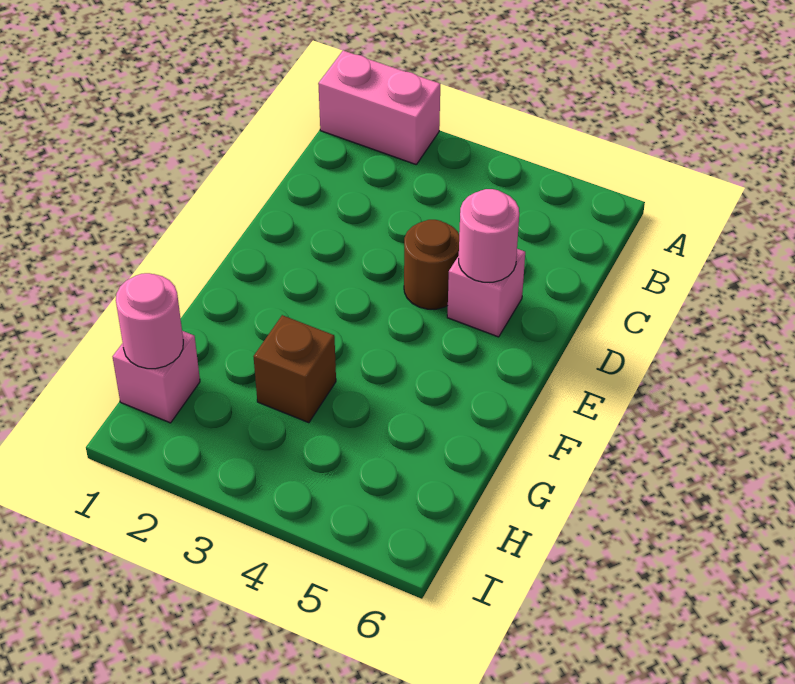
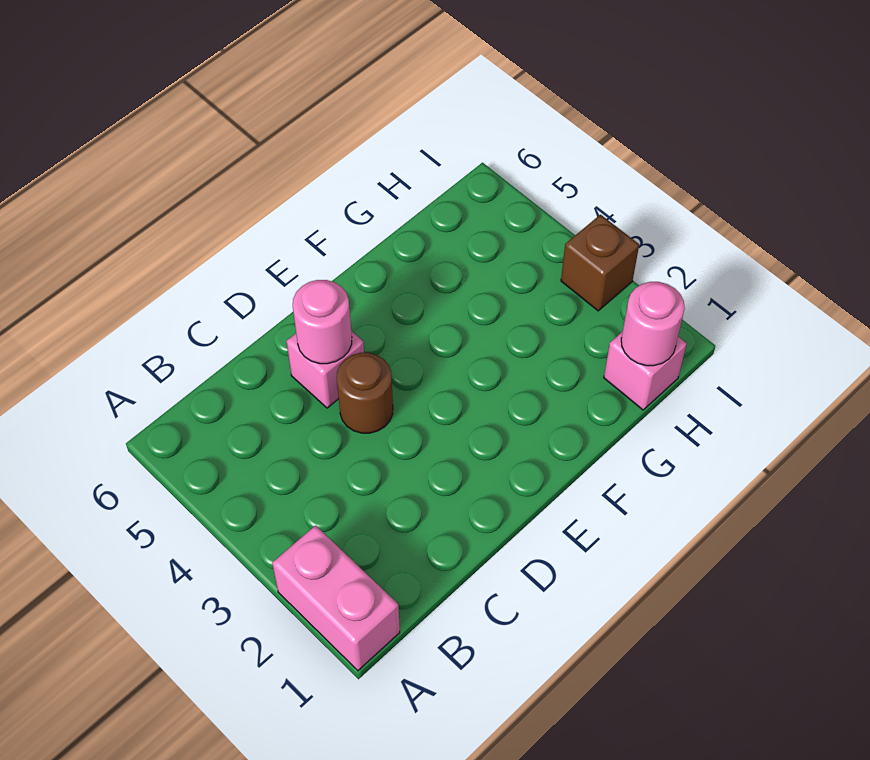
brown brick G3 level 1 -> brown brick I3 level 1

